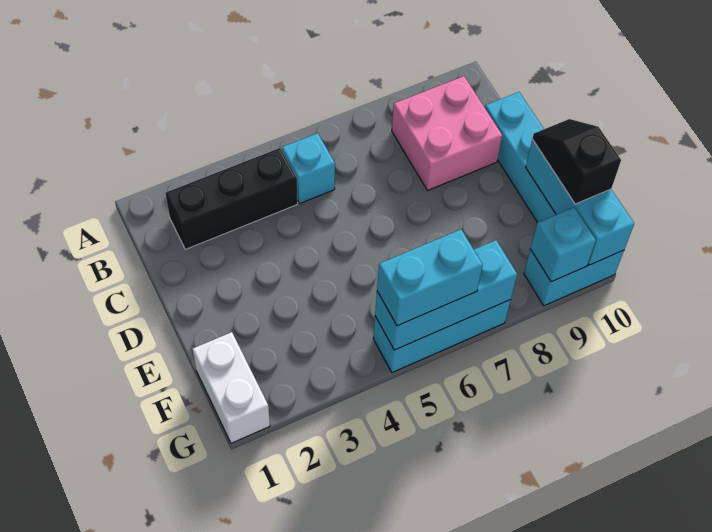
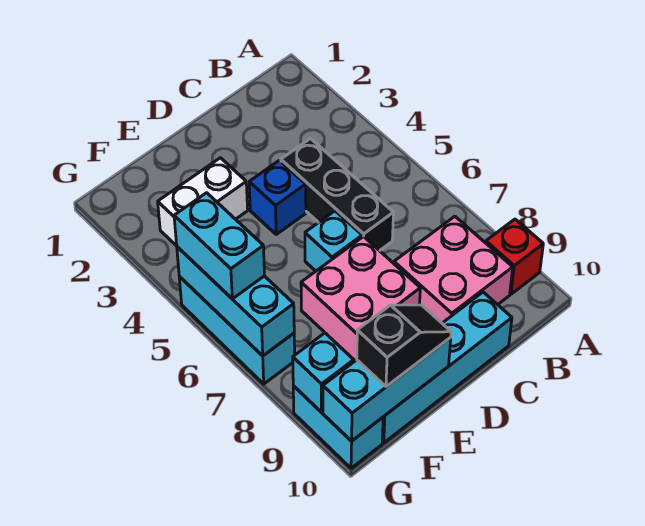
none -> red brick A9 level 1
black brick B2:B4 level 1 -> black brick C4:C6 level 1
cyan brick B5 level 1 -> cyan brick D6 level 1
none -> blue brick D4 level 1
none -> pink brick D7:E8 level 1
white brick F1:G1 level 1 -> white brick E3:F3 level 1

